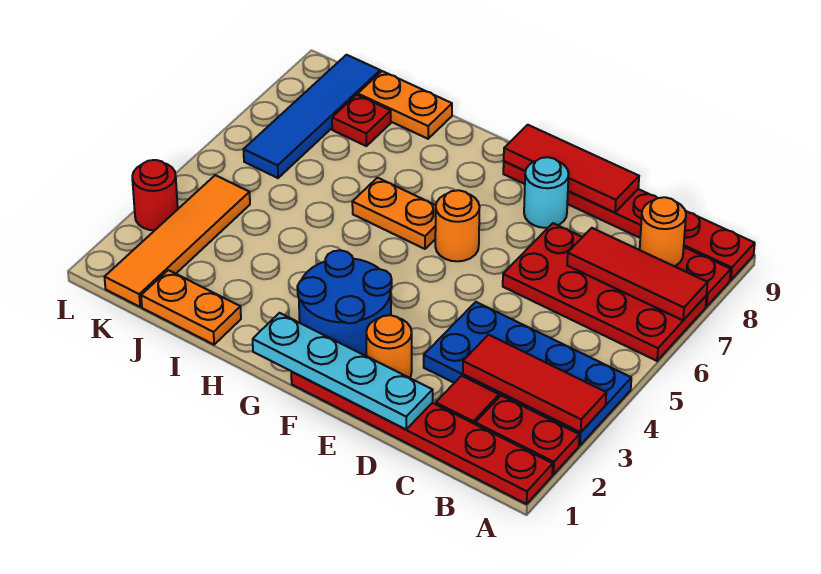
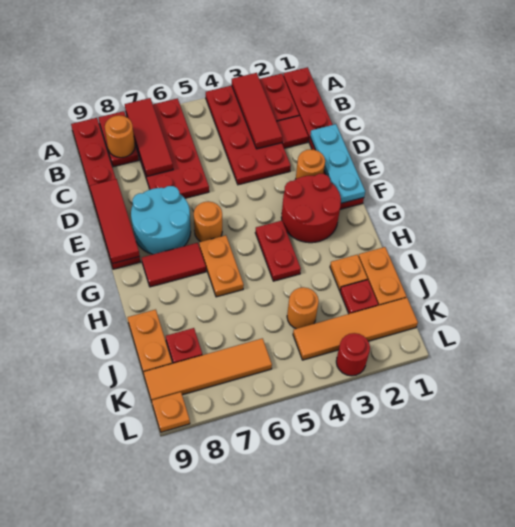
blue plate A3:D4 level 1 -> red plate A3:D4 level 1
cyan plate D1:G1 level 2 -> cyan plate D1:F1 level 2
cyan round brick E8 level 1 -> cyan round brick E7:F8 level 1
blue round brick F2:G3 level 1 -> red round brick F2:G3 level 1
none -> red plate G4:H4 level 1
none -> red tile G7:G8 level 1
none -> orange plate I2 level 1
none -> red plate J2 level 1
none -> orange round brick J4 level 1
blue tile K6:K9 level 1 -> orange tile K6:K9 level 1
none -> orange plate L9 level 1

